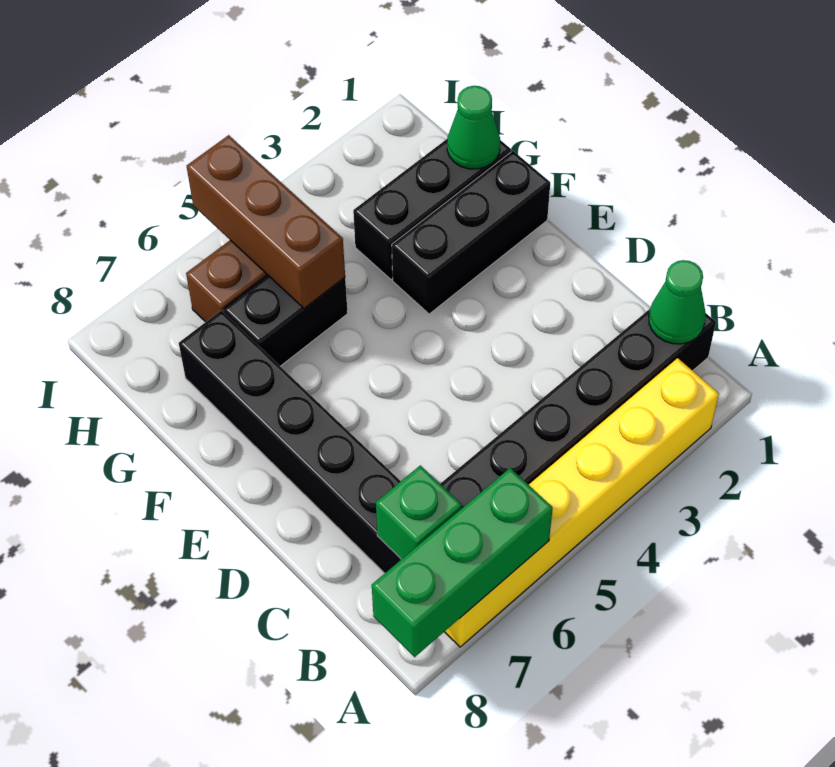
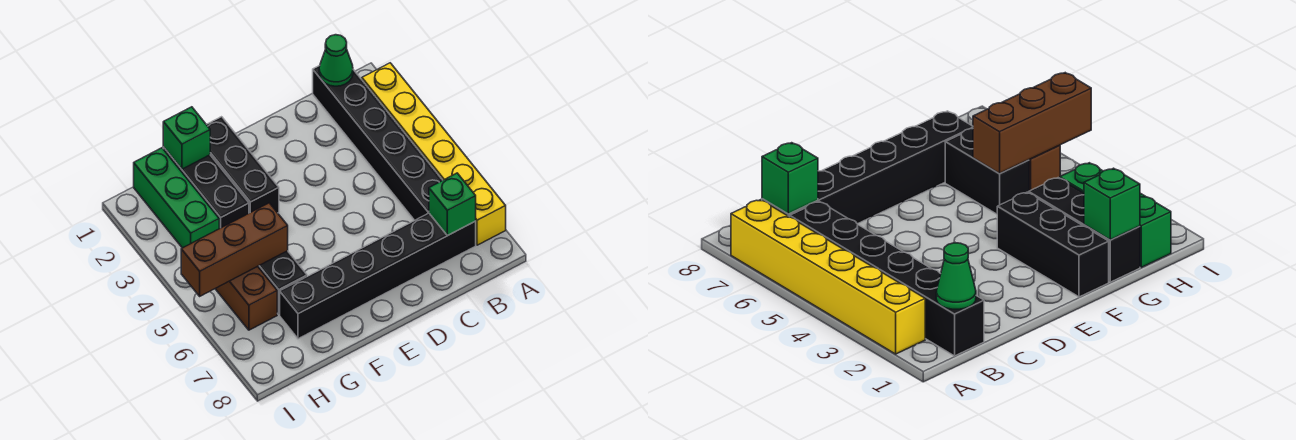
green brick A6:A8 level 2 -> green brick H1:H3 level 1
green cone G1 level 2 -> green brick G1 level 2

